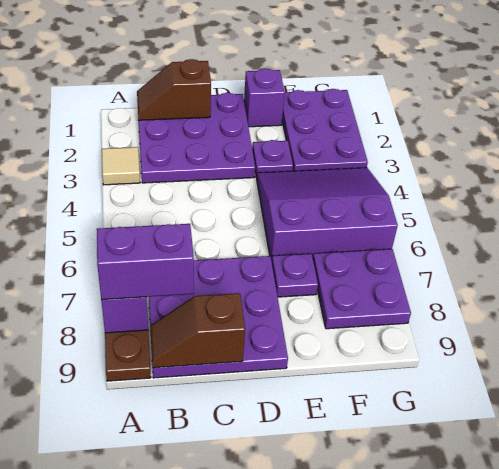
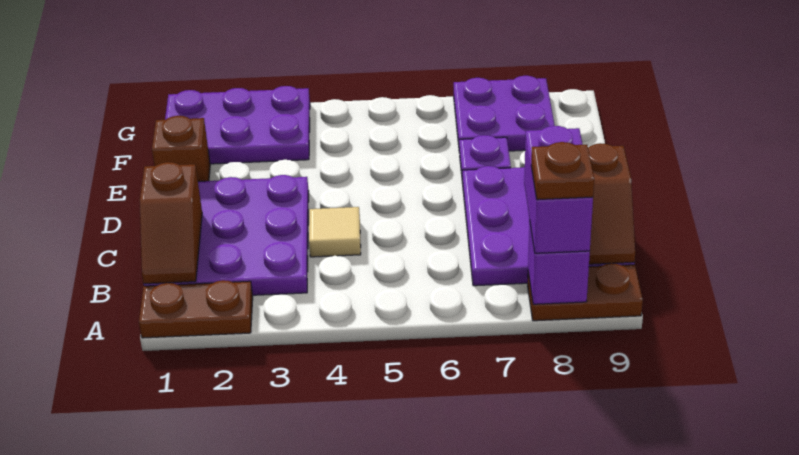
none -> brown plate A1:A2 level 1
tan tile A3 level 1 -> tan tile C4 level 1
none -> brown plate A8 level 4
purple brick E1 level 1 -> brown brick E1 level 1
purple plate E3 level 1 -> none
purple slope E4:G6 level 1 top 6 -> none

